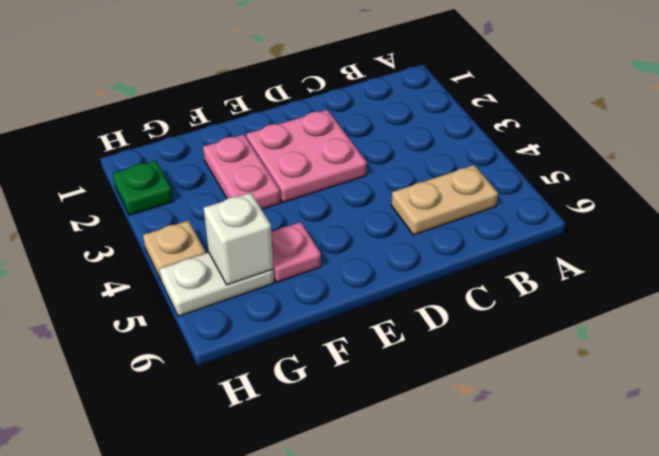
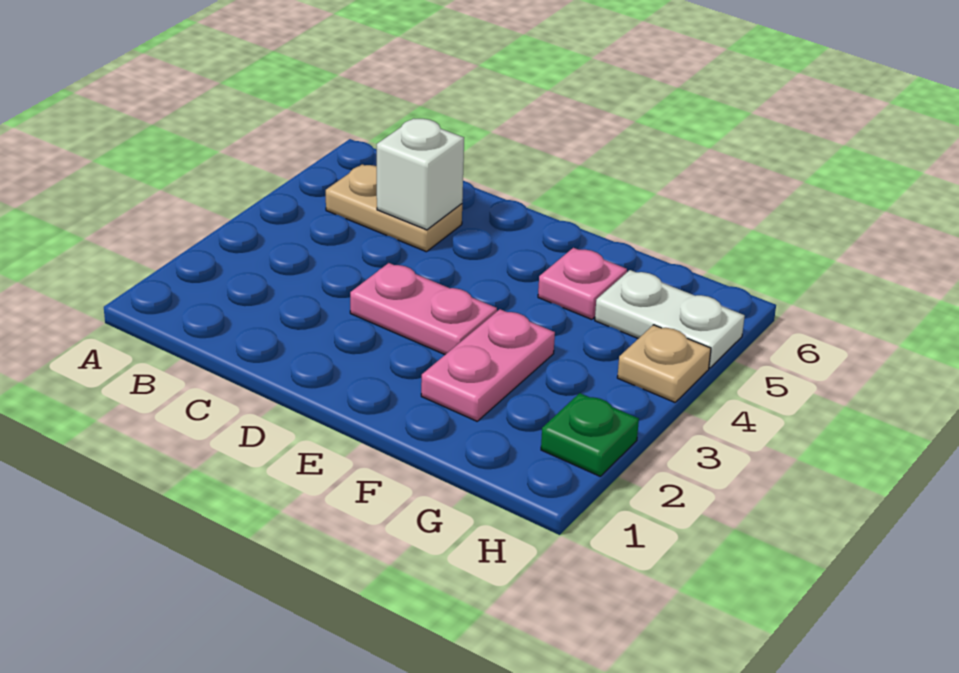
pink plate D2:E3 level 1 -> pink plate D3:E3 level 1
white brick G5 level 2 -> white brick C5 level 2

